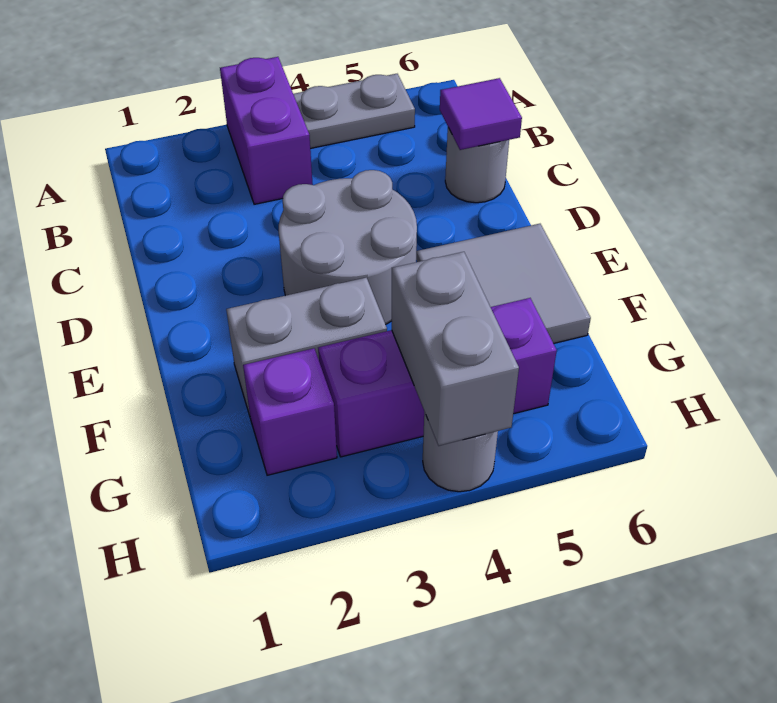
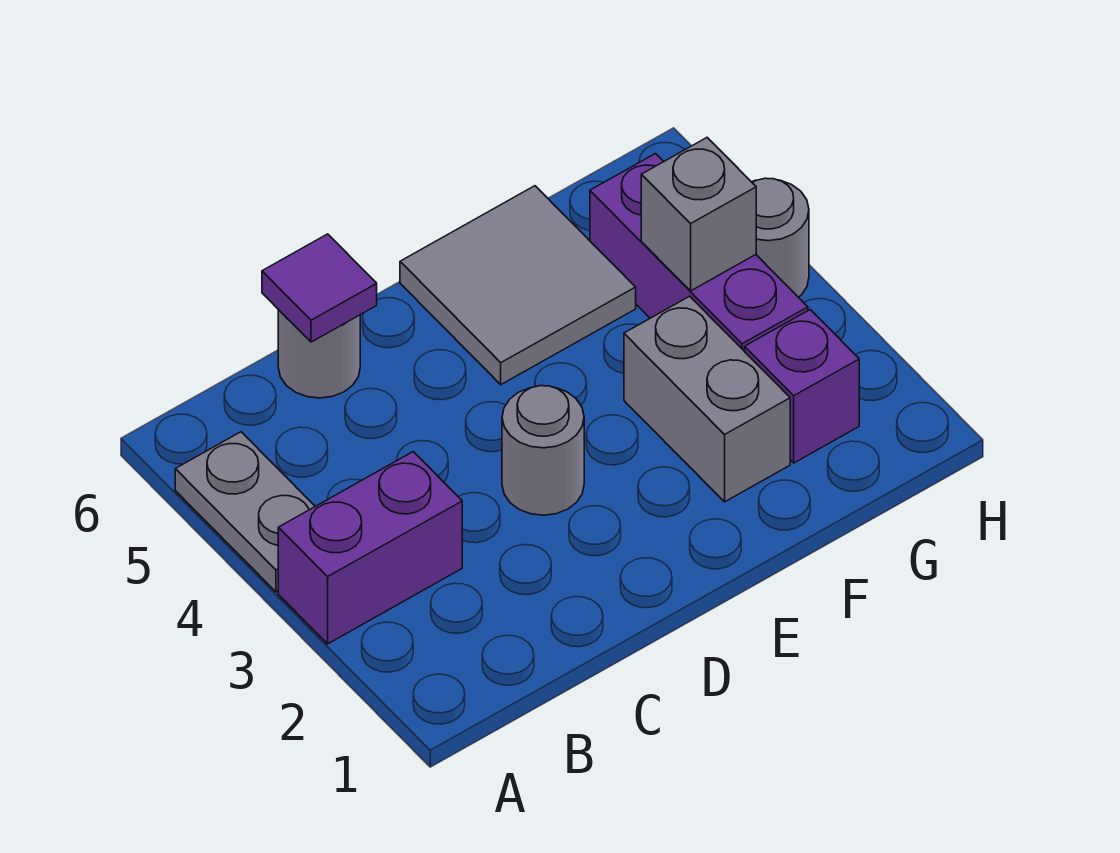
grey round brick D3:E4 level 1 -> grey round brick D3 level 1
grey brick G4:H4 level 2 -> grey brick G4 level 2

